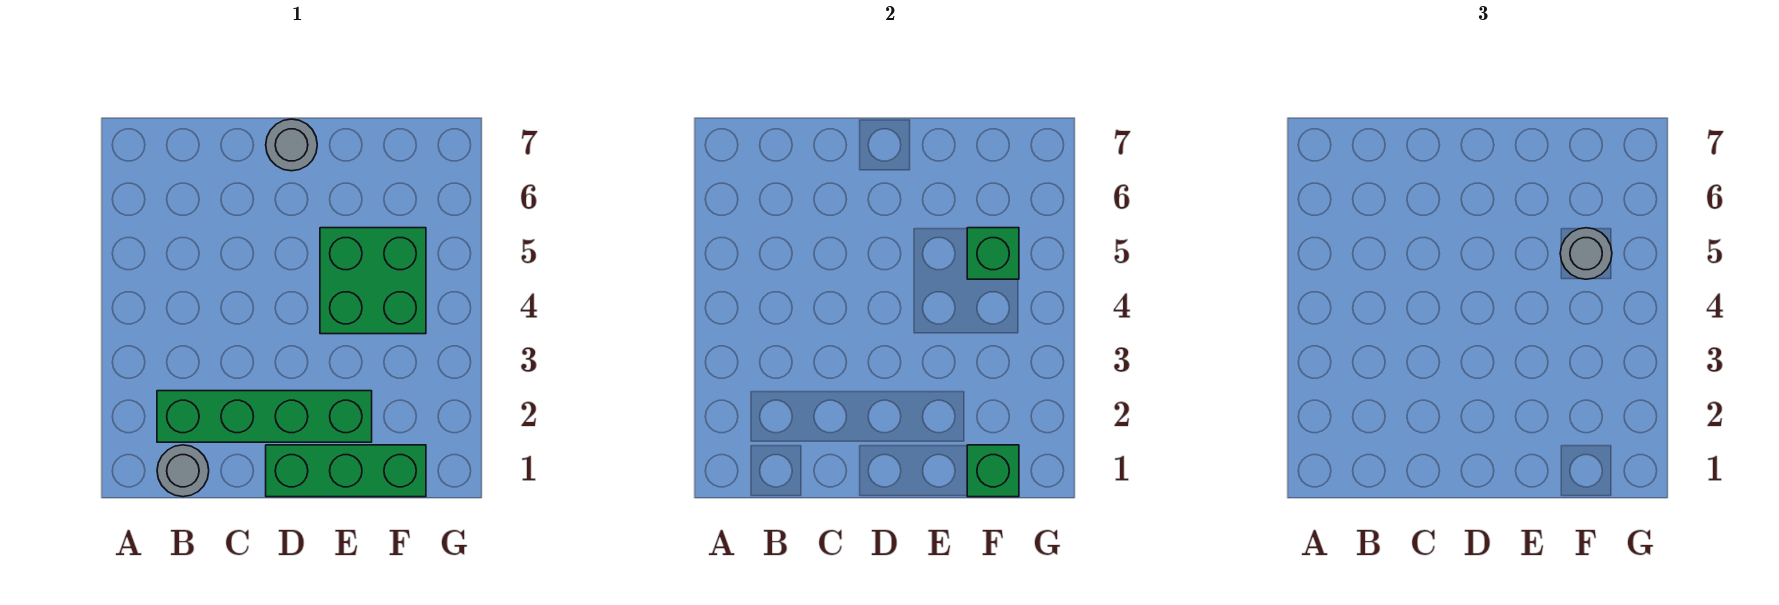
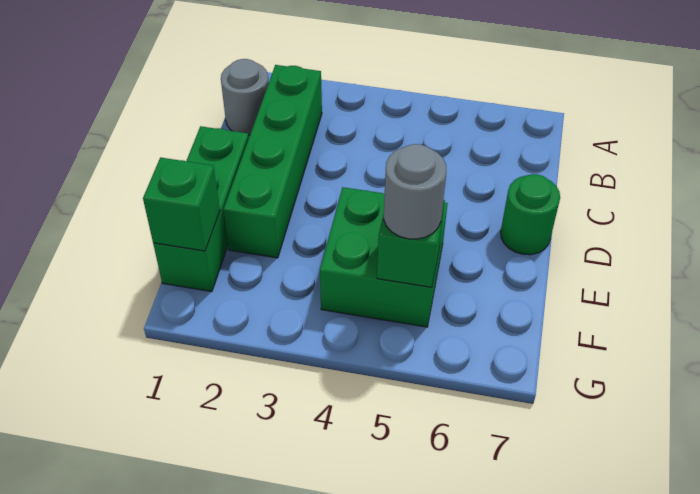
grey round brick D7 level 1 -> green round brick D7 level 1

